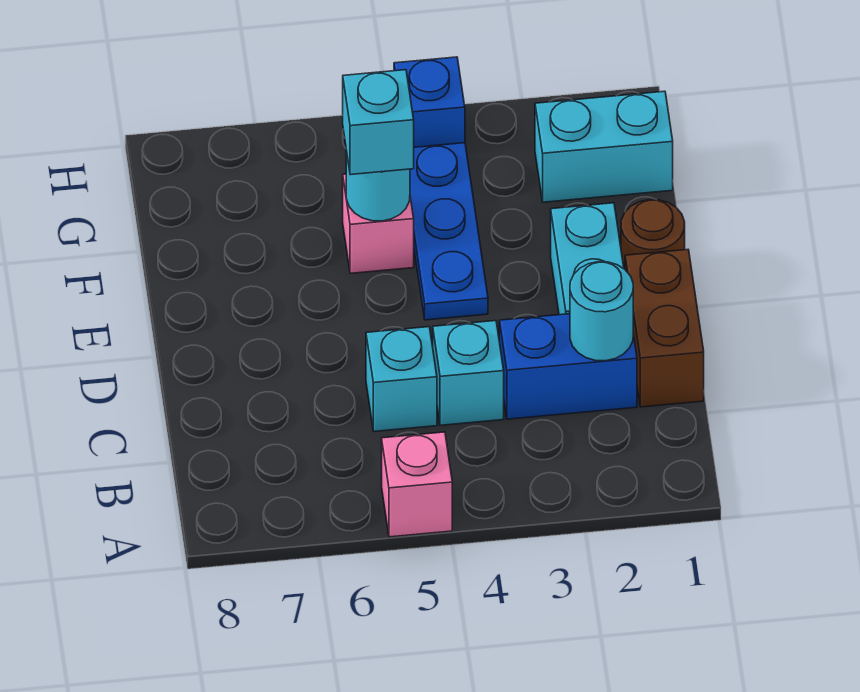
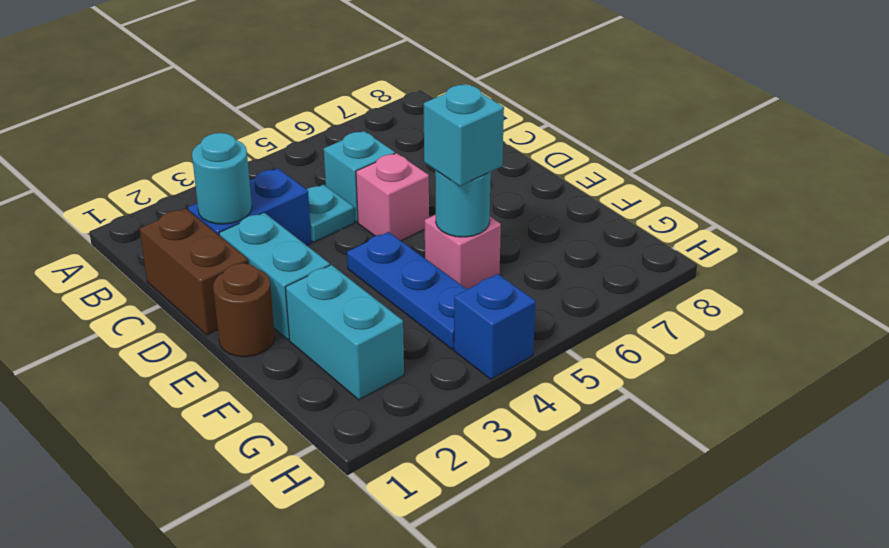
pink brick A5 level 1 -> pink brick D5 level 1
cyan brick C4 level 1 -> cyan plate C4 level 1
cyan brick G1:G2 level 1 -> cyan brick F2:G2 level 1

